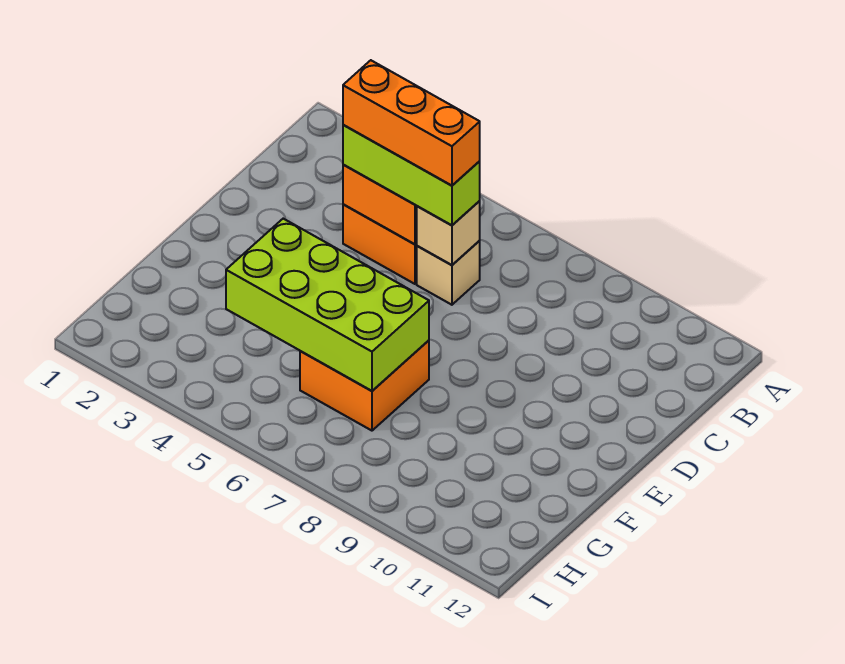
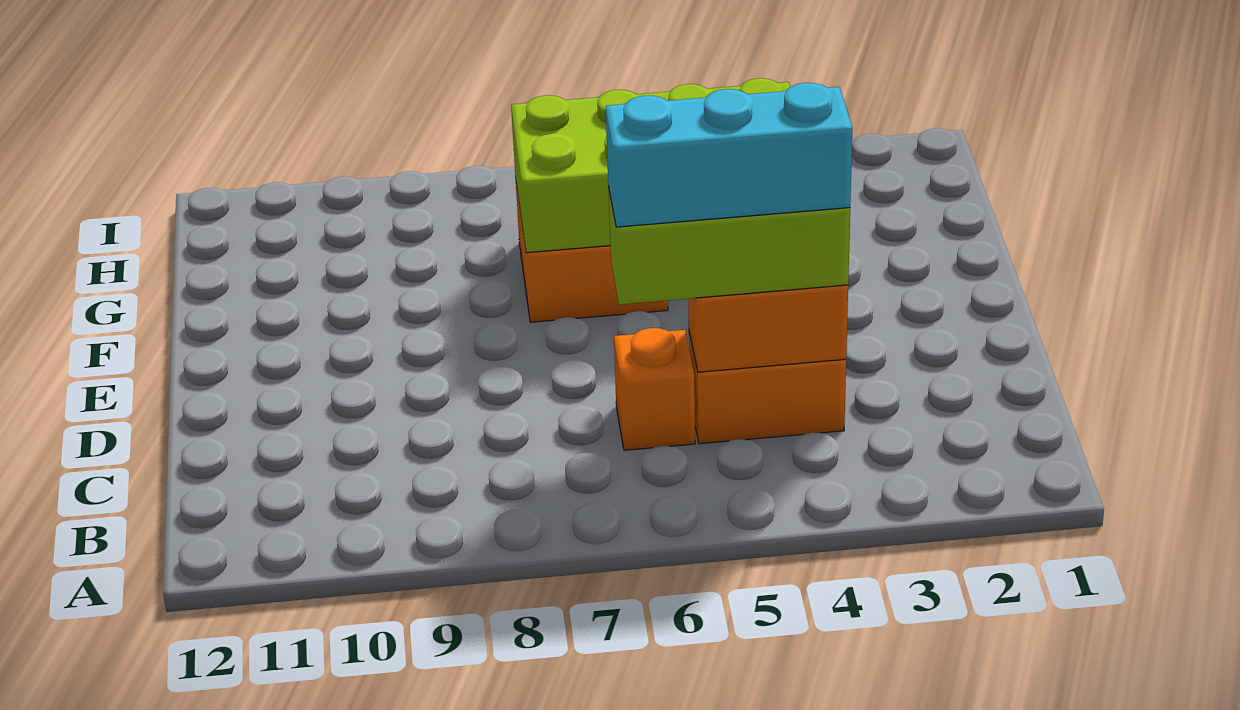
orange brick C4:C6 level 4 -> cyan brick C4:C6 level 4
tan brick C6 level 1 -> orange brick C6 level 1
tan brick C6 level 2 -> none

